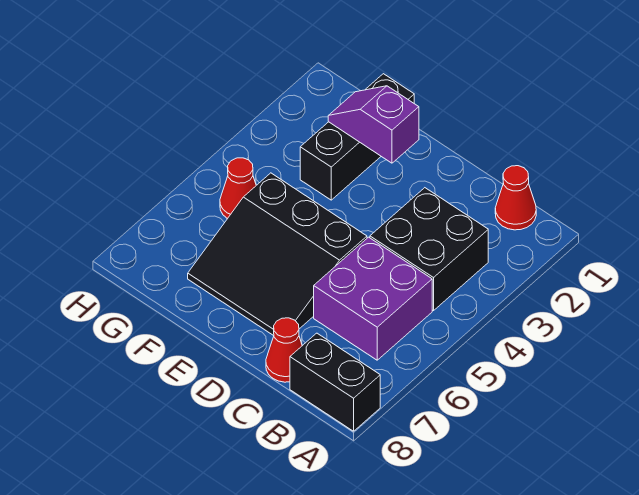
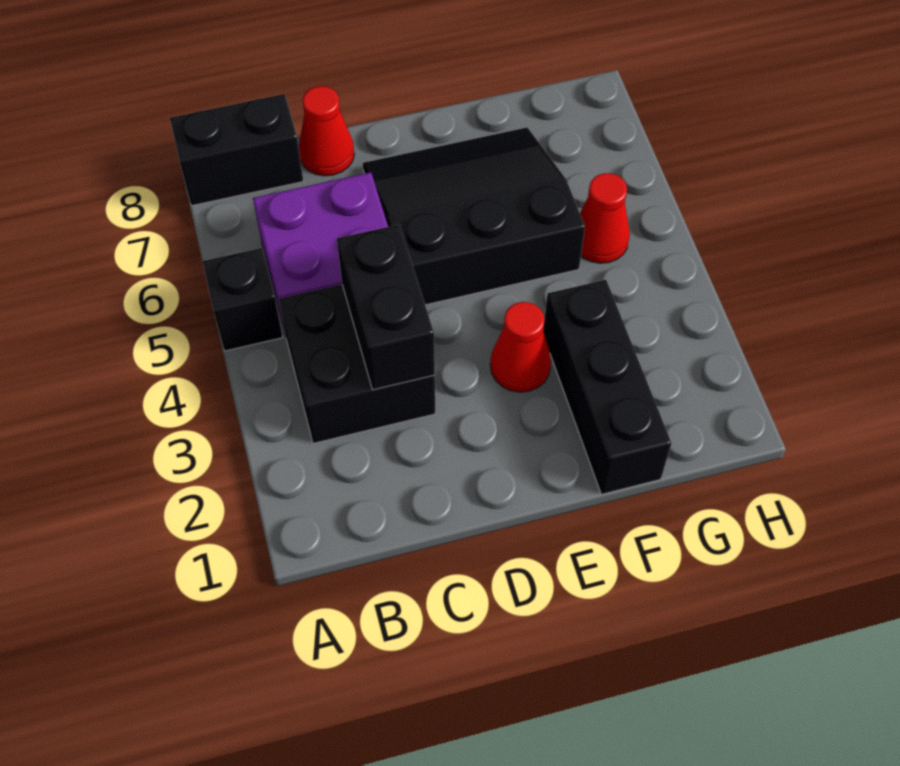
none -> black brick A5 level 1
red cone B1 level 1 -> red cone E3 level 1
none -> black brick C3:C4 level 2
purple slope E2:F2 level 2 top E -> none

